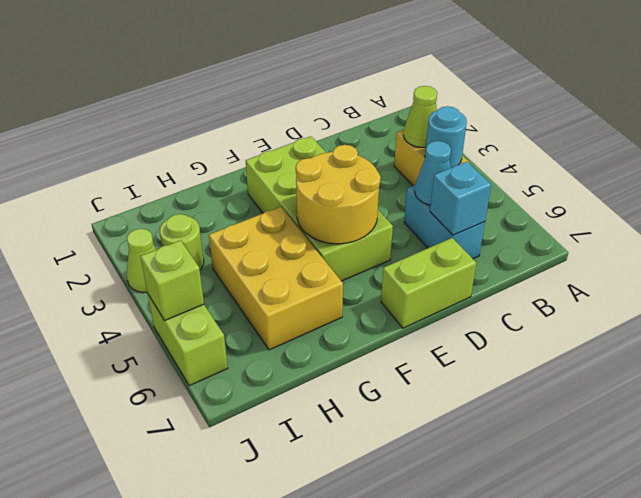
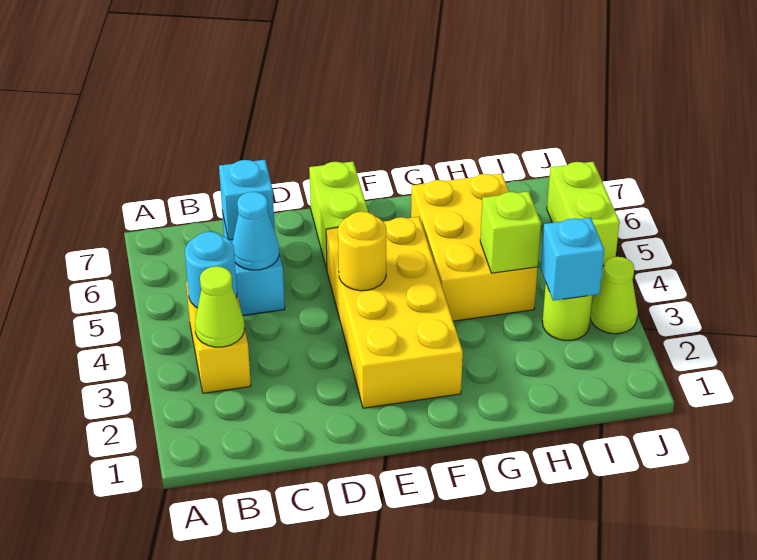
lime brick D7:E7 level 1 -> lime brick E6:E7 level 1
lime brick E2:F5 level 1 -> yellow brick E2:F5 level 1
yellow round brick E4:F5 level 2 -> yellow round brick E4 level 2
none -> cyan brick I3 level 2
lime brick J5 level 2 -> lime brick H4 level 2

